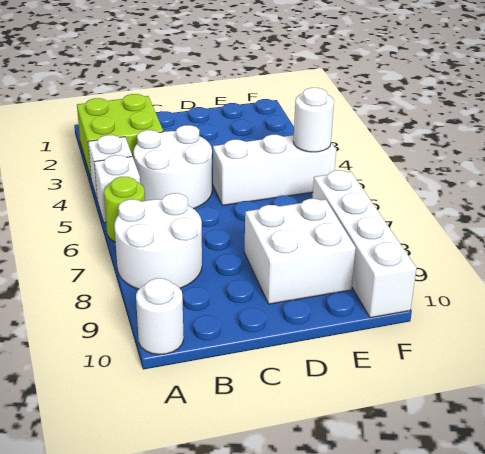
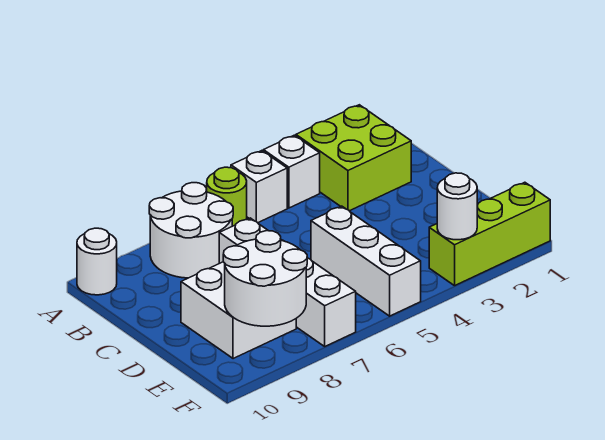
white round brick B4:C5 level 1 -> white round brick E8:F9 level 2
none -> lime brick F1:F3 level 1
white round brick F5 level 2 -> white round brick F3 level 2
white brick F7:F10 level 1 -> white brick C7:F7 level 1

